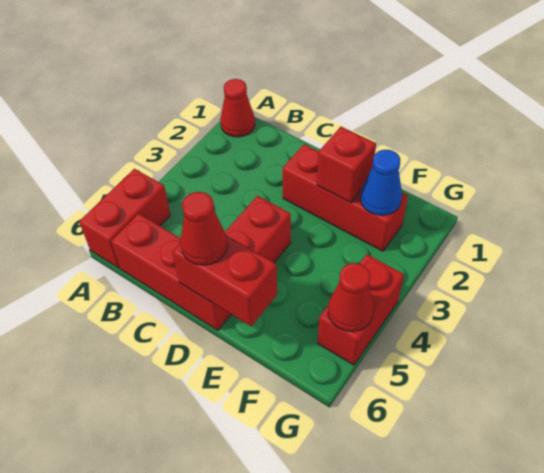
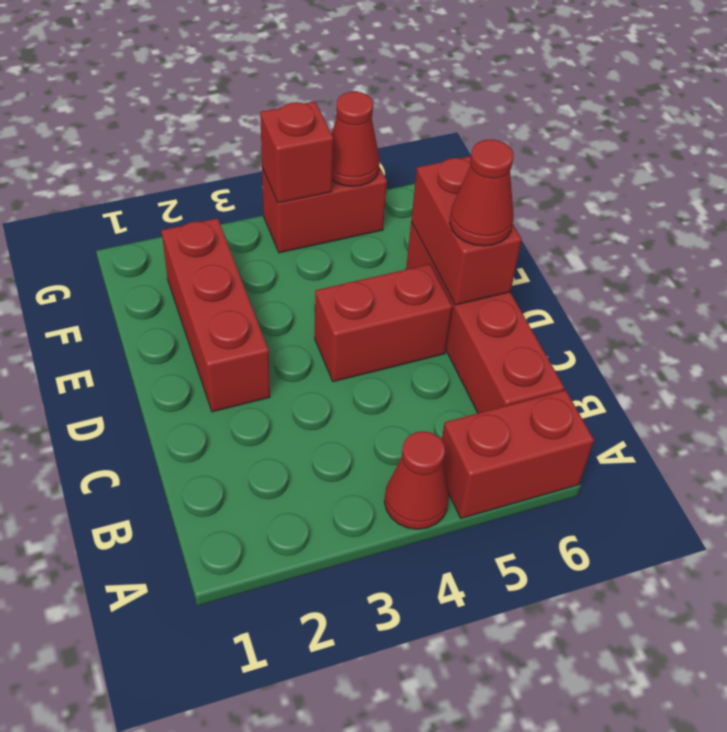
red cone A1 level 1 -> red cone A4 level 1
red brick B6:D6 level 1 -> red brick B6:E6 level 1
red brick E2 level 2 -> red brick G4 level 2
blue cone F2 level 2 -> none

